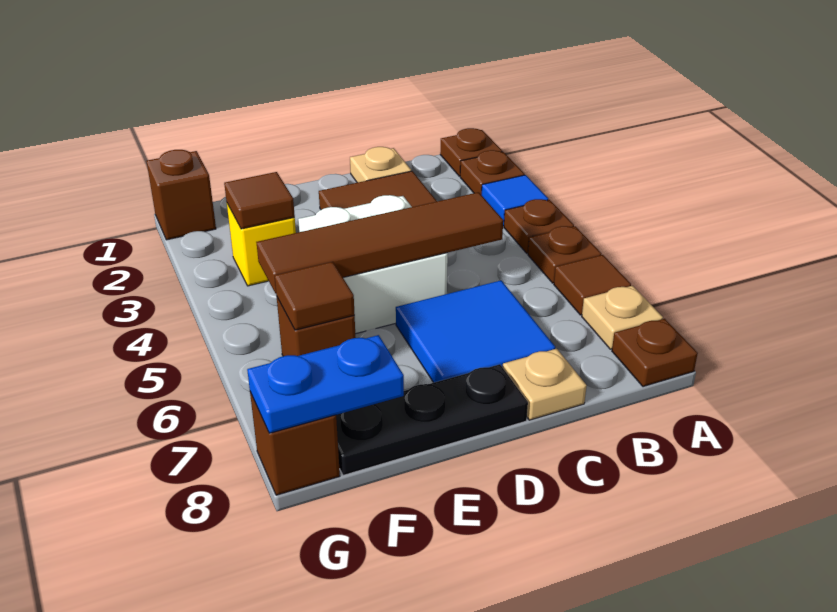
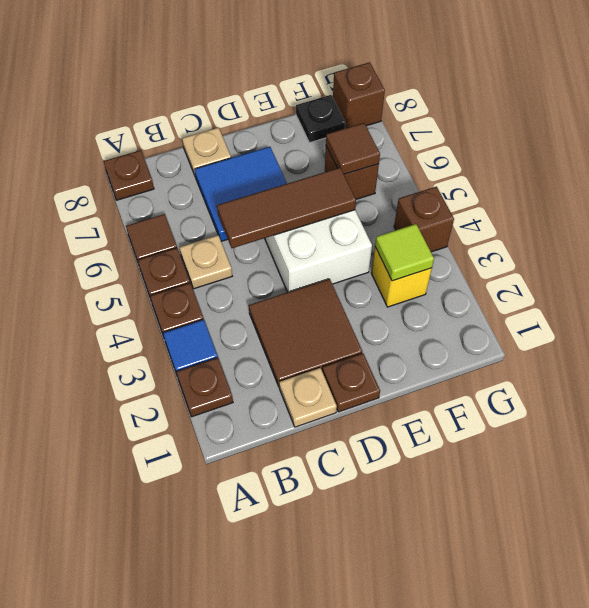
brown plate A1 level 1 -> brown plate D1 level 1
tan plate A7 level 1 -> tan plate B5 level 1
brown tile C5:F5 level 2 -> brown tile C5:E5 level 2
black plate D8:F8 level 1 -> black plate F8 level 1
brown tile F3 level 2 -> lime tile F3 level 2
blue plate F8:G8 level 2 -> none
brown brick G1 level 1 -> brown brick G4 level 1

